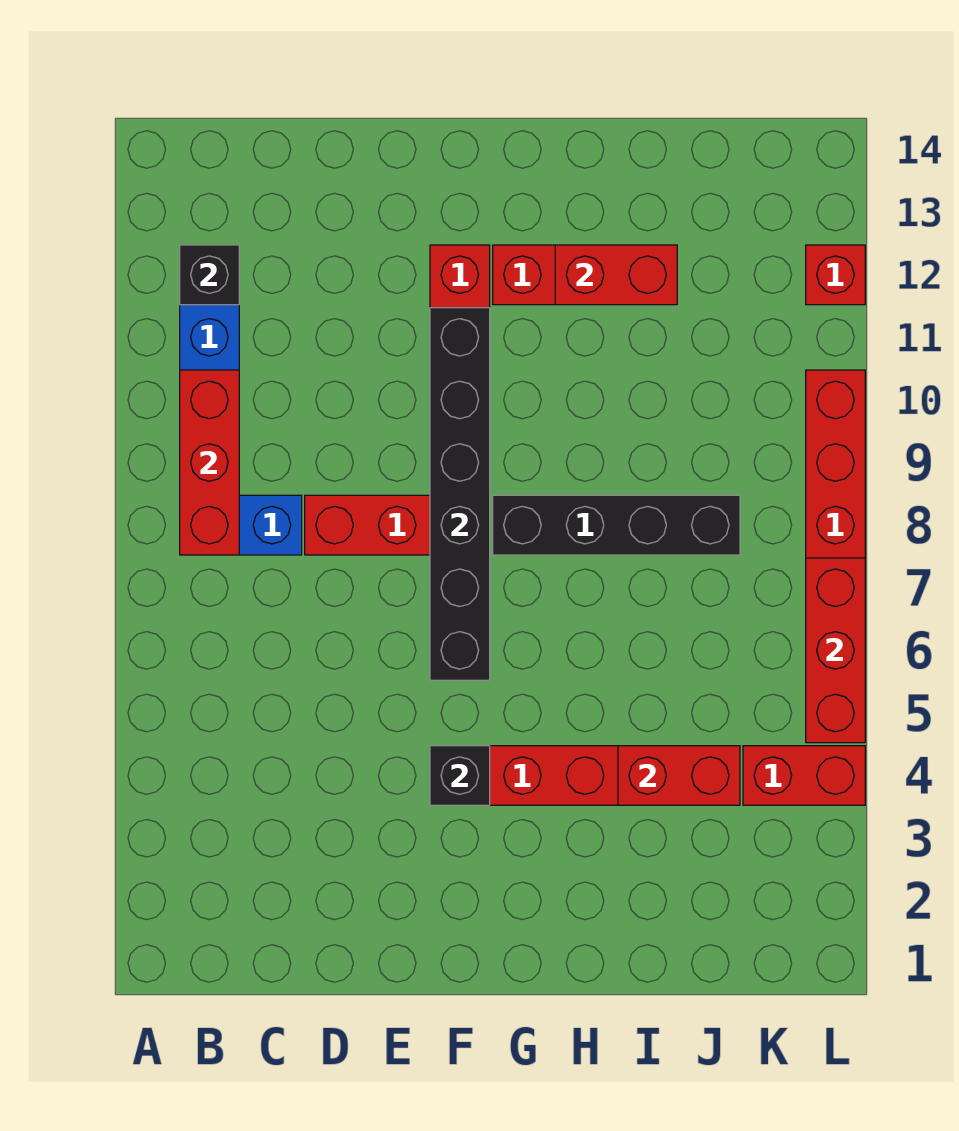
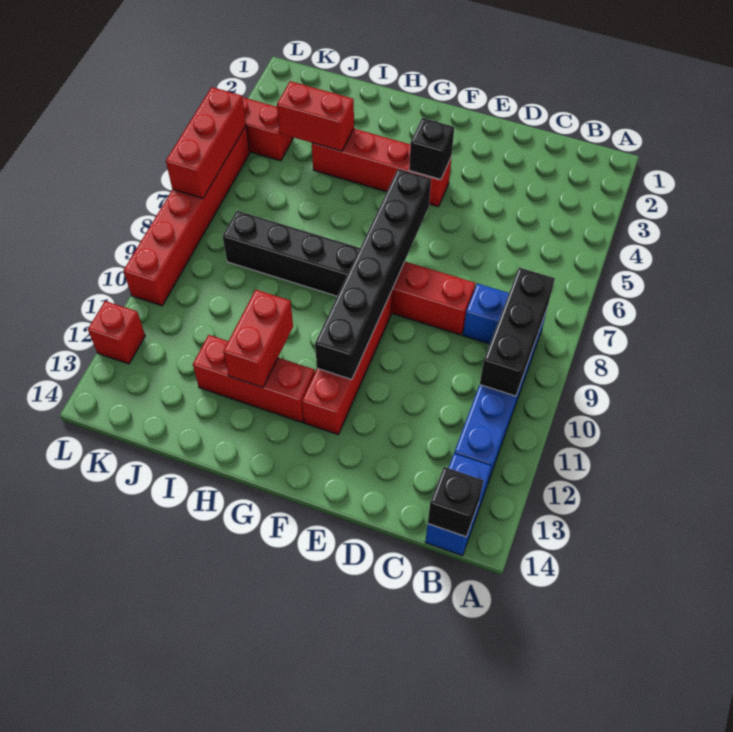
red brick B8:B10 level 2 -> black brick B8:B10 level 2
black brick B12 level 2 -> black brick B14 level 2
none -> blue brick B13:B14 level 1
red brick H12:I12 level 2 -> red brick H11:H12 level 2

